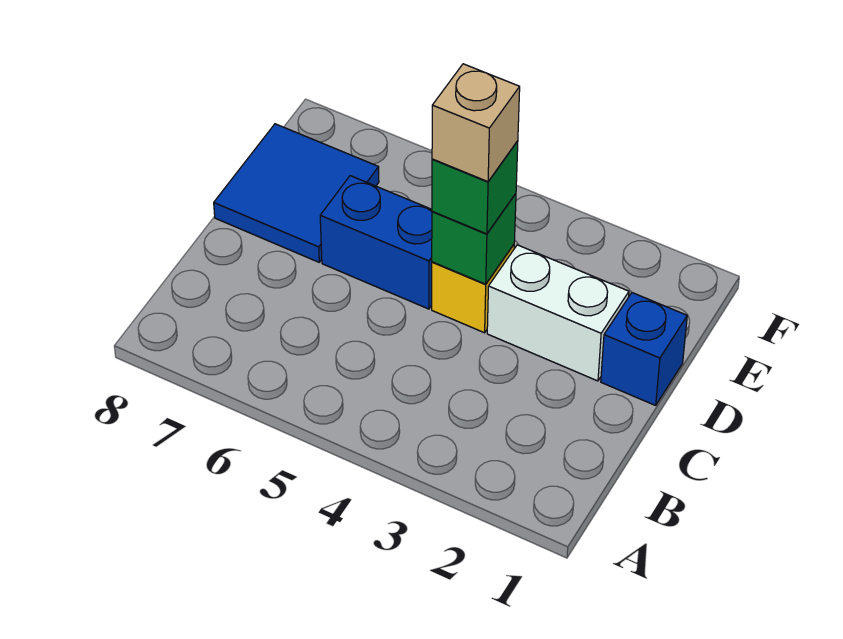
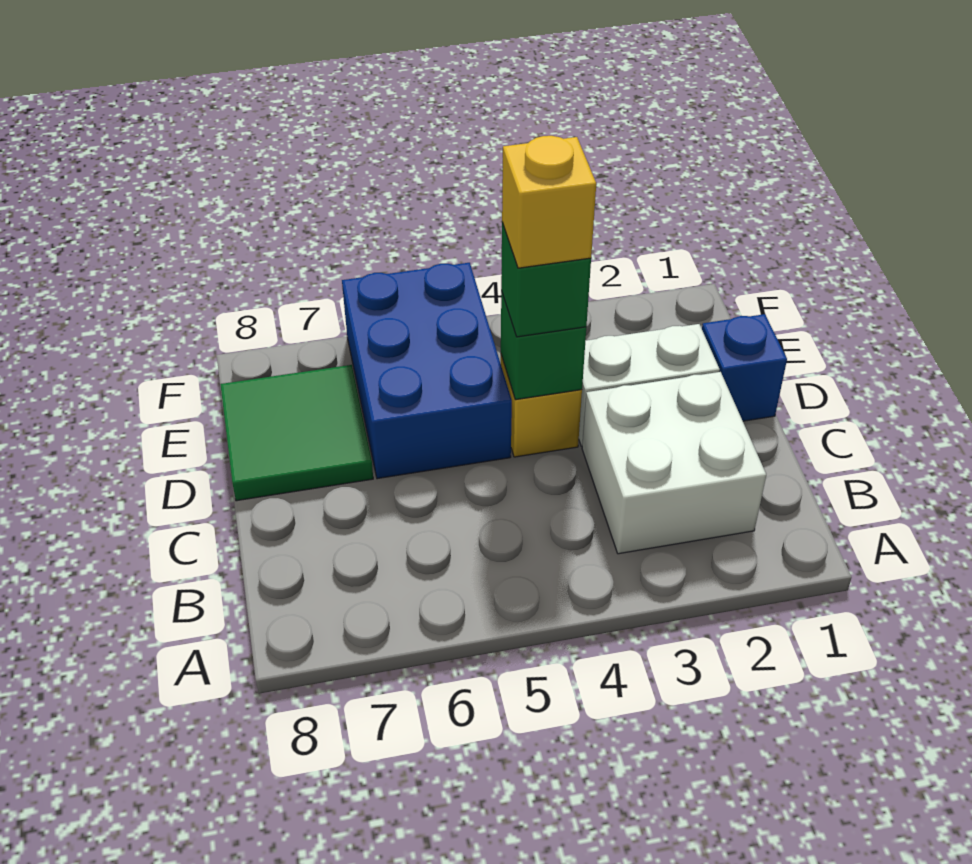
none -> white brick B2:C3 level 1
tan brick D4 level 4 -> yellow brick D4 level 4
blue brick D5:D6 level 1 -> blue brick D5:F6 level 1
blue tile D7:E8 level 1 -> green tile D7:E8 level 1

